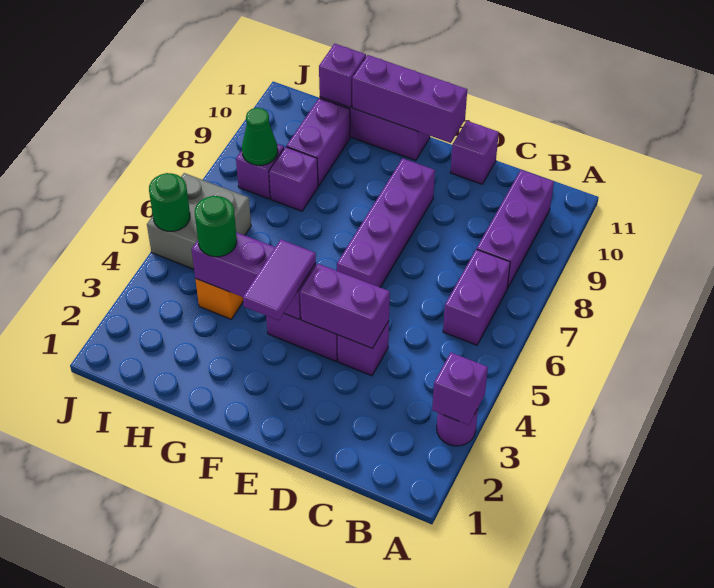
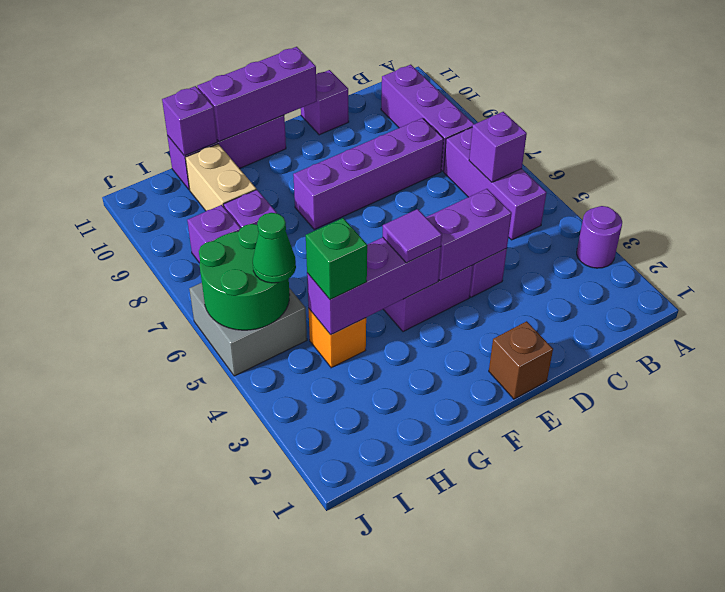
purple brick A3 level 2 -> purple brick B6 level 2
purple brick B6:B7 level 1 -> purple brick B5:B7 level 1
none -> brown brick E1 level 1
purple brick E6:E9 level 1 -> purple brick C8:F8 level 1
purple tile F3:F4 level 3 -> purple tile F4 level 3
green round brick H4 level 3 -> green brick H4 level 3
purple brick H9:H10 level 1 -> tan brick H9:H10 level 1
green cone I8 level 2 -> green cone I5 level 3
green round brick J5 level 2 -> green round brick I5:J6 level 2

